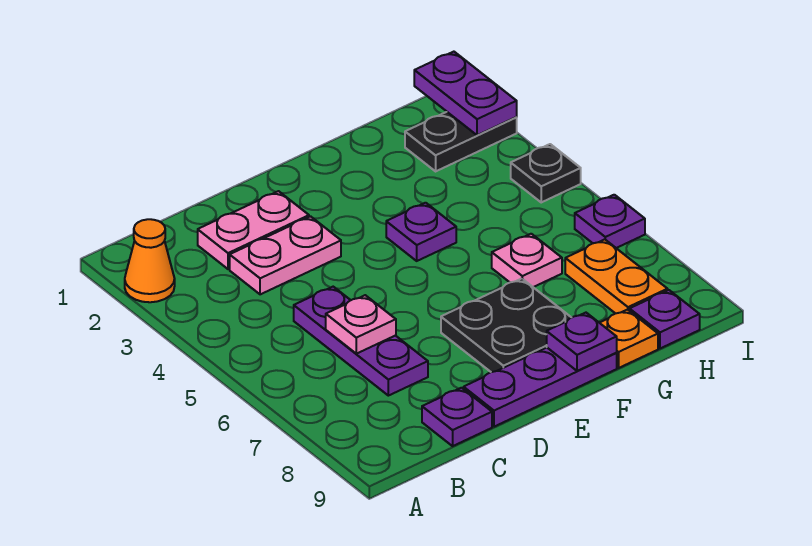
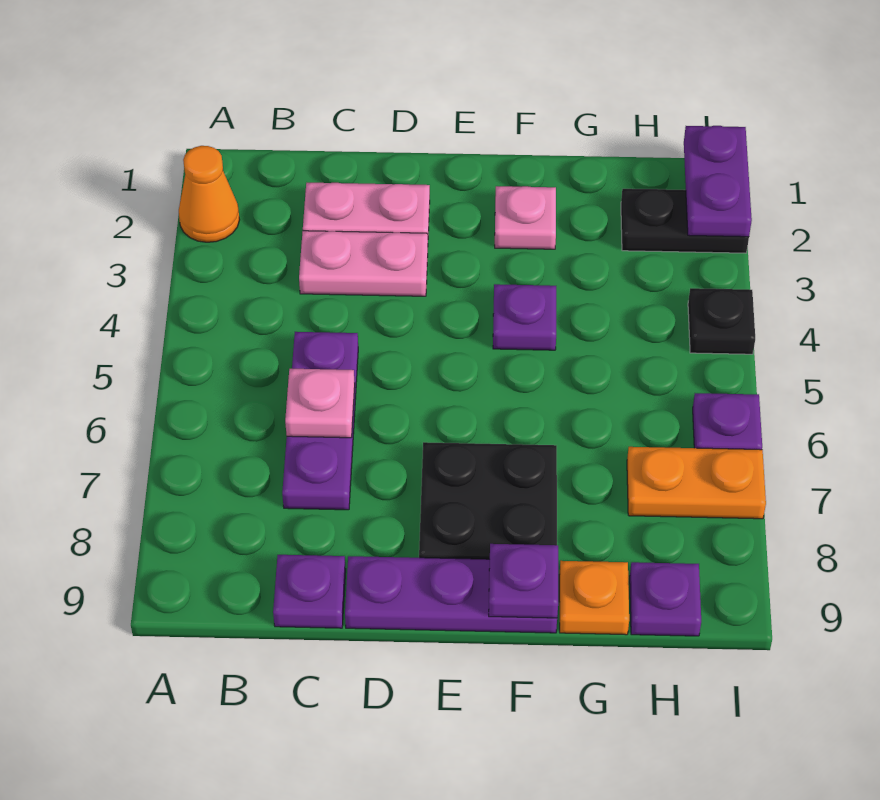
pink plate G6 level 1 -> pink plate F2 level 1
orange plate H7:H8 level 1 -> orange plate H7:I7 level 1

